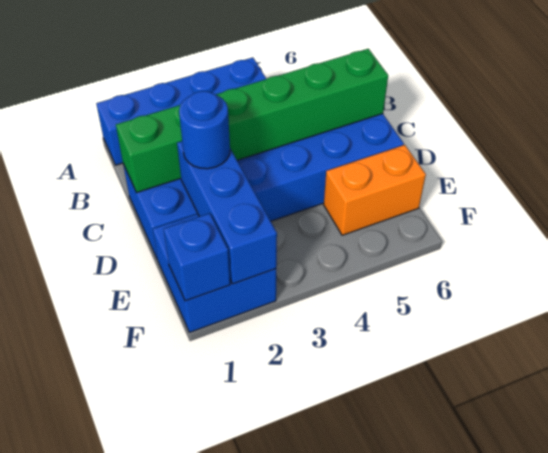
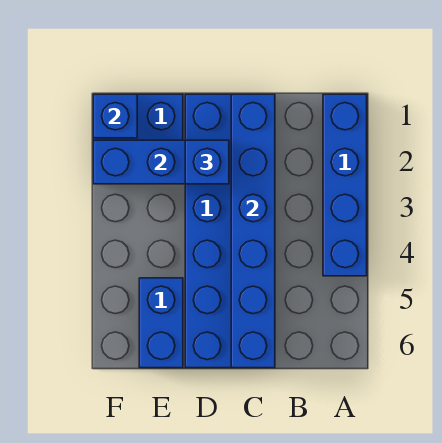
green brick C1:C6 level 2 -> blue brick C1:C6 level 2
blue round brick D2 level 3 -> blue brick D2 level 3
orange brick E5:E6 level 1 -> blue brick E5:E6 level 1

